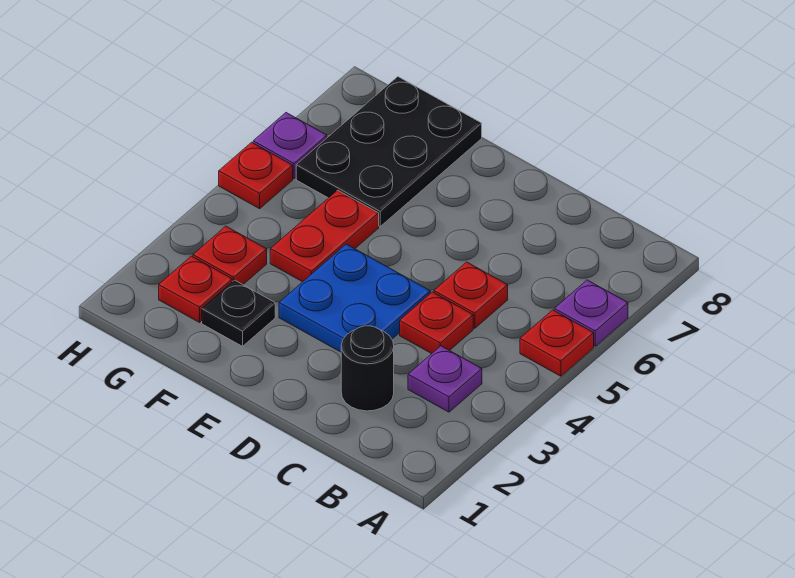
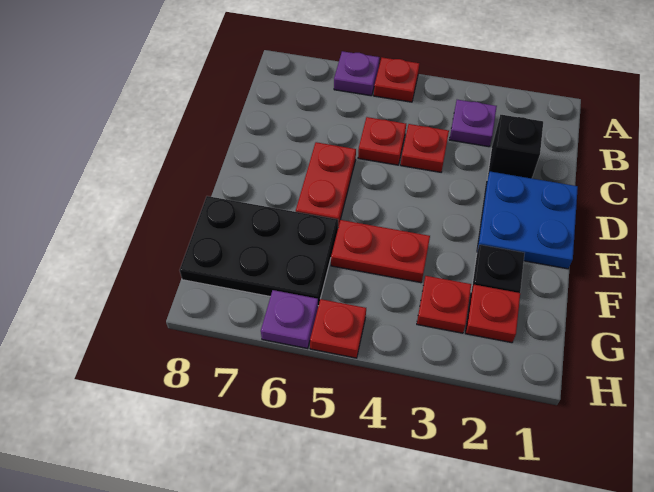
black round brick C2 level 1 -> black brick C2 level 1
blue plate D3:E4 level 1 -> blue plate D1:E2 level 1
none -> red plate D6:E6 level 1

